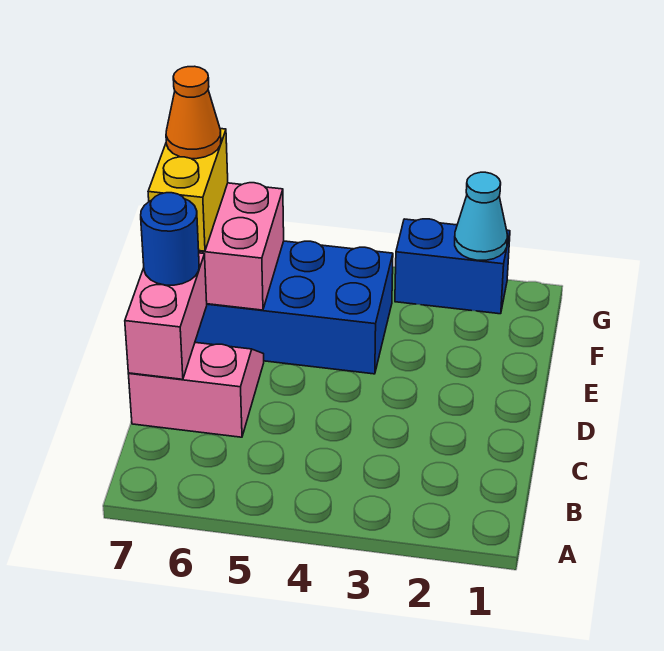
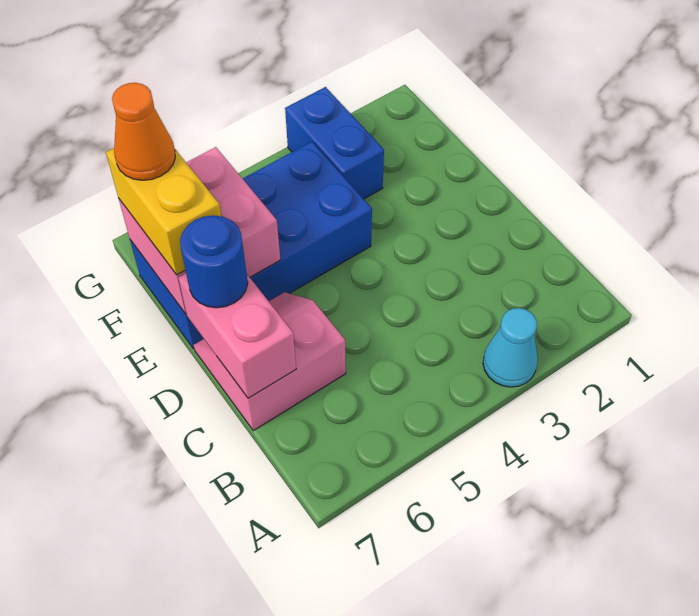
blue brick G2:G3 level 1 -> blue brick F3:G3 level 1
cyan cone G2 level 2 -> cyan cone A3 level 1

